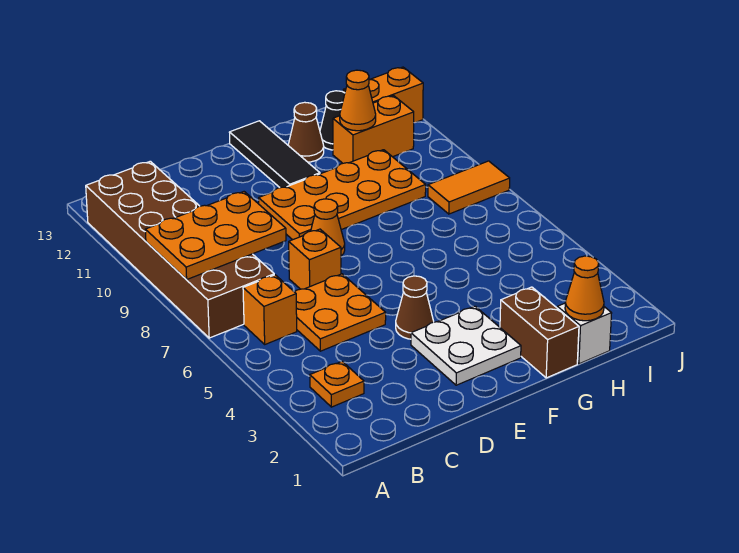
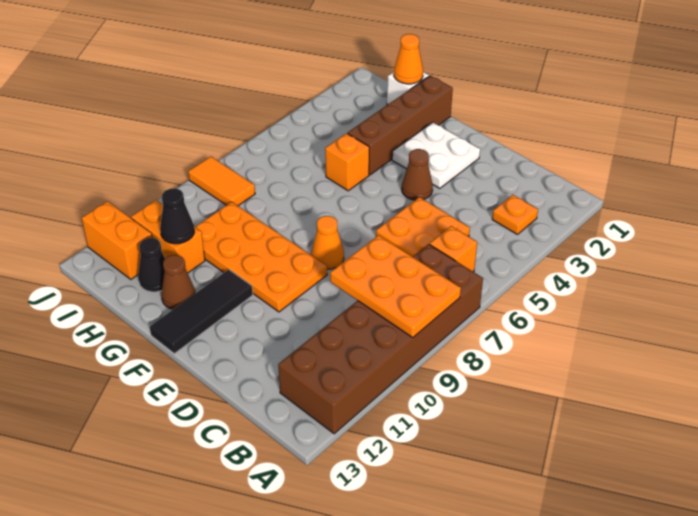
orange brick D7 level 1 -> orange brick G5 level 1
brown brick G1:G2 level 1 -> brown brick G1:G4 level 1
orange cone H11 level 2 -> black cone H11 level 2

